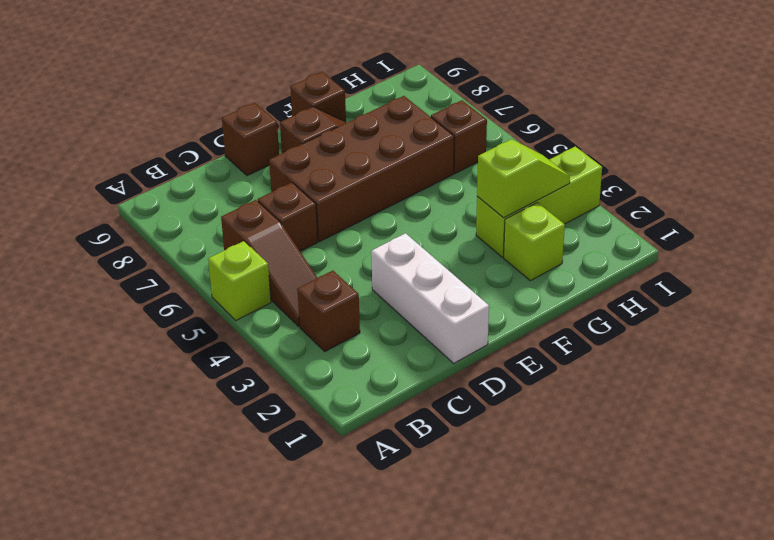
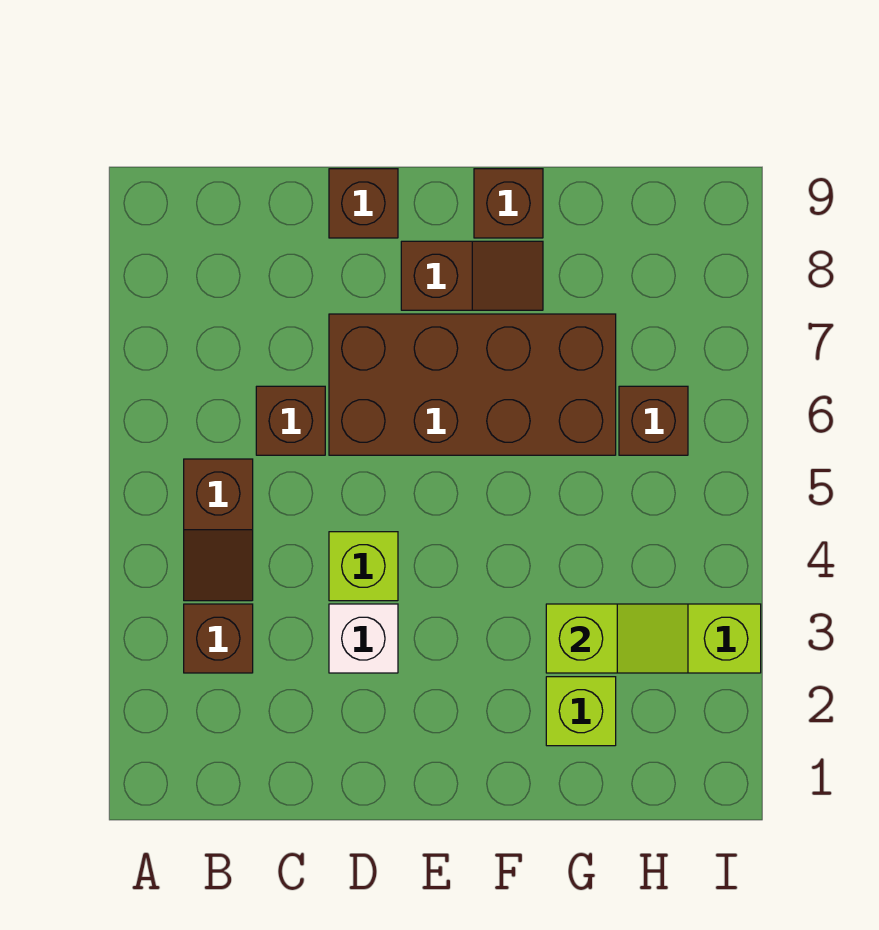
lime brick A5 level 1 -> lime brick D4 level 1
brown slope B4:B6 level 1 top 6 -> brown slope B4:B5 level 1 top 5
white brick D1:D3 level 1 -> white brick D3 level 1

